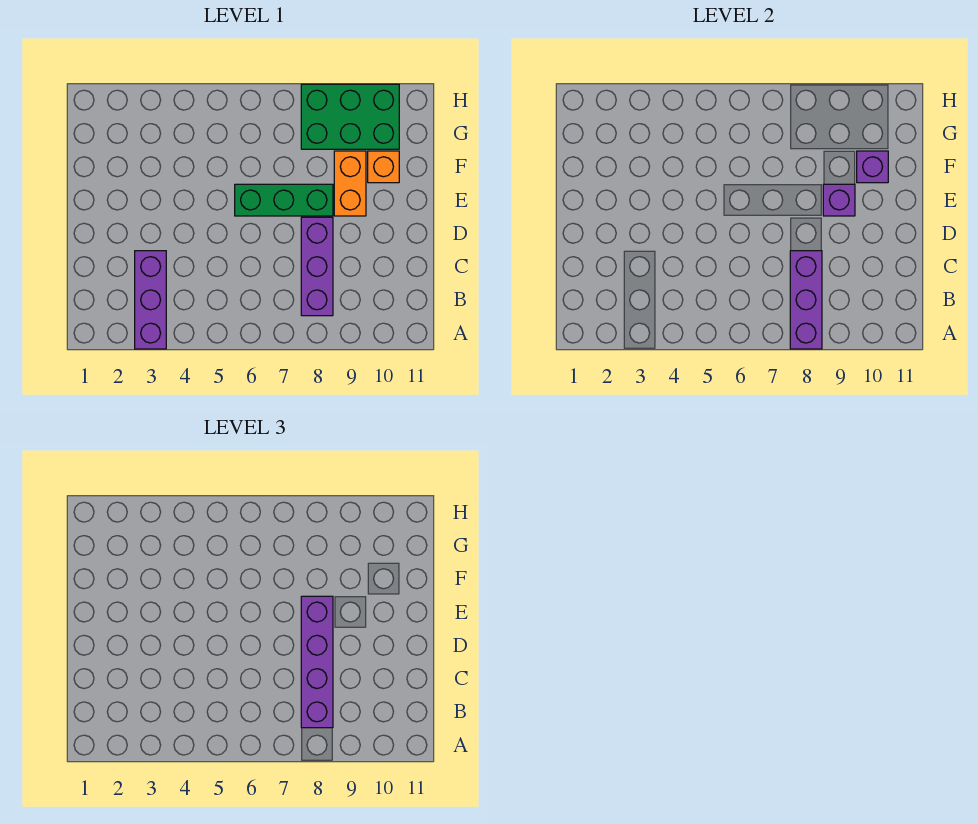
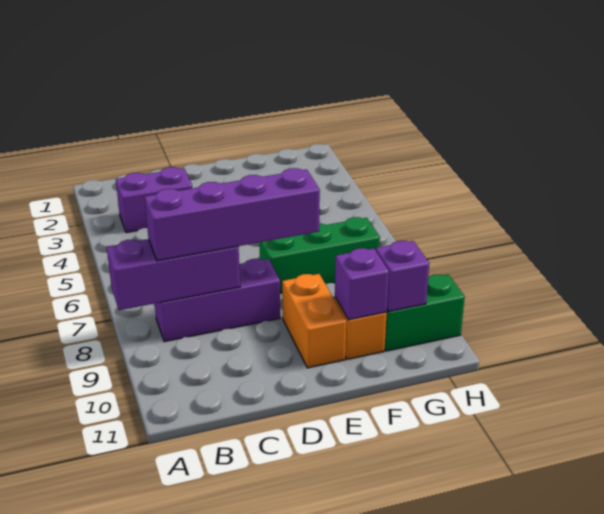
purple brick A3:C3 level 1 -> purple brick B3:C3 level 1
green brick E6:E8 level 1 -> green brick E7:G7 level 1
orange brick E9:F9 level 1 -> orange brick E9:E10 level 1
purple brick E9 level 2 -> purple brick G10 level 2
green brick G8:H10 level 1 -> green brick G10:H10 level 1

